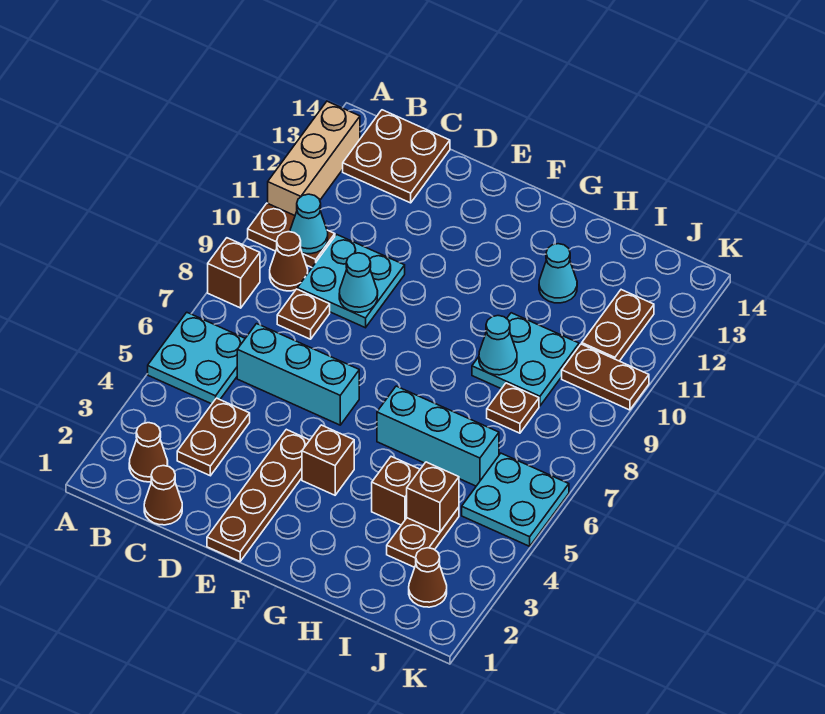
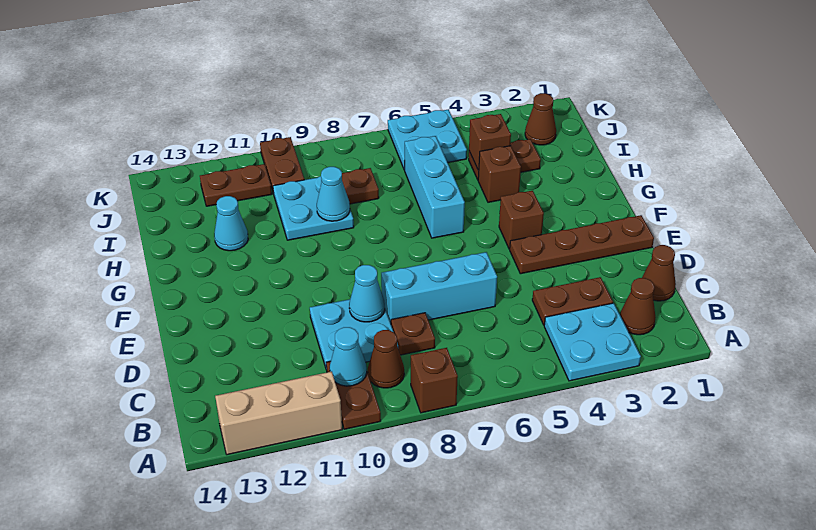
cyan plate A5:B6 level 1 -> cyan plate A3:B4 level 1
brown plate B13:C14 level 1 -> none
cyan brick C6:E6 level 1 -> cyan brick D6:D8 level 1

